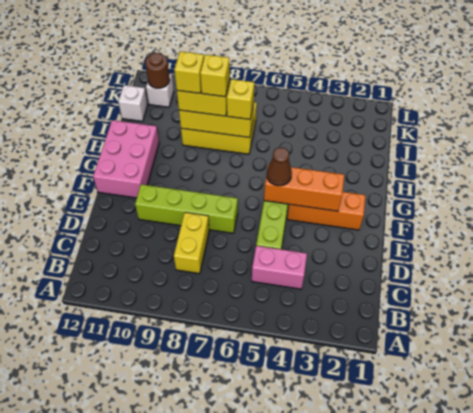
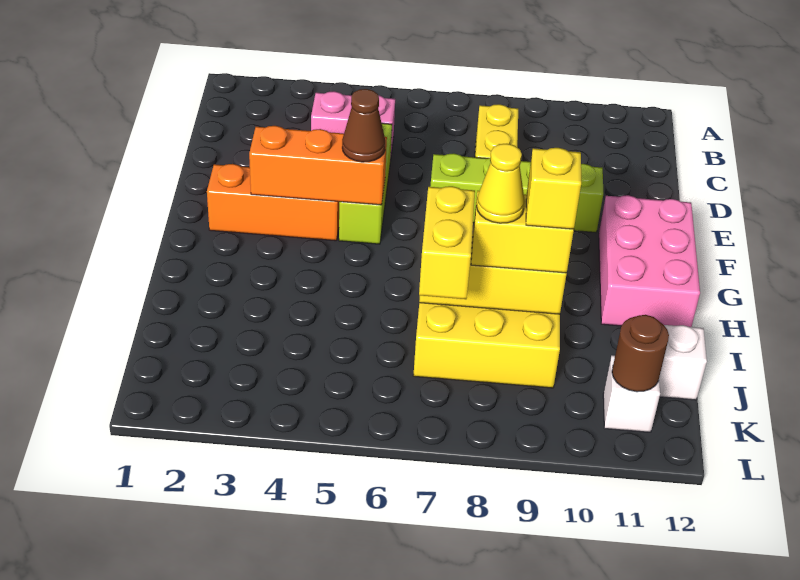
yellow brick I7 level 3 -> yellow brick I7:J7 level 3
yellow brick I8 level 4 -> yellow cone I8 level 4

